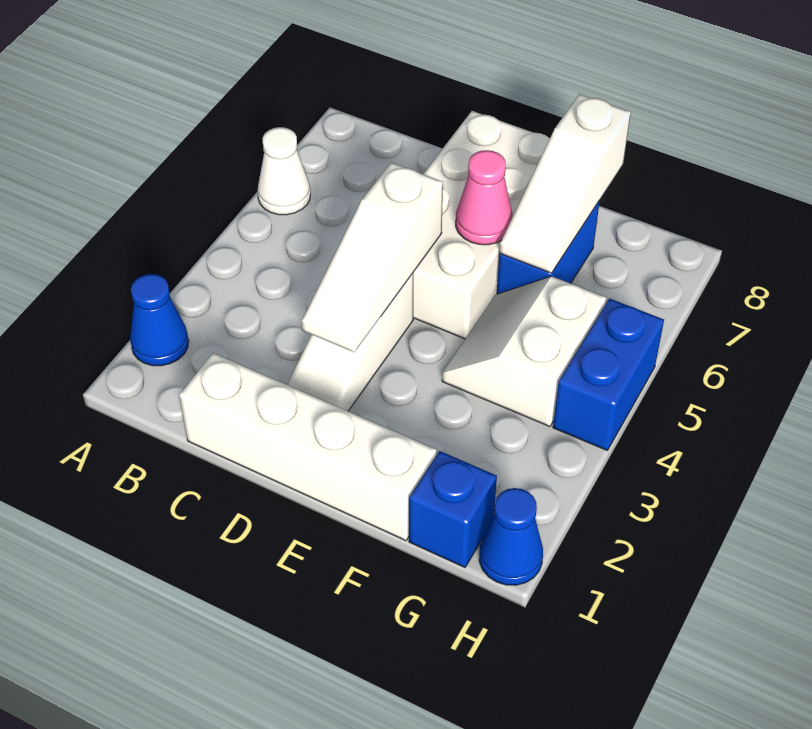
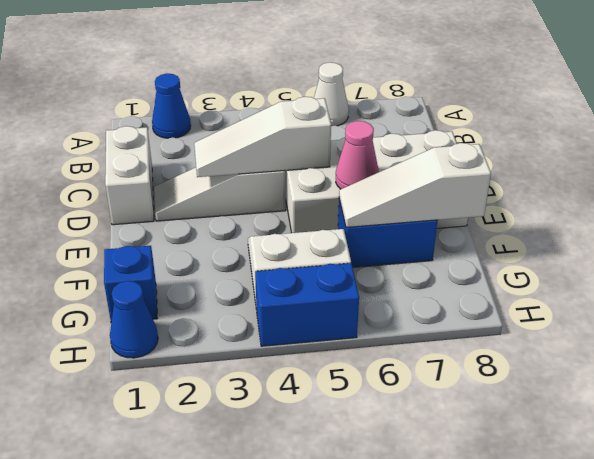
white brick C1:F1 level 1 -> white brick C1:D1 level 1

